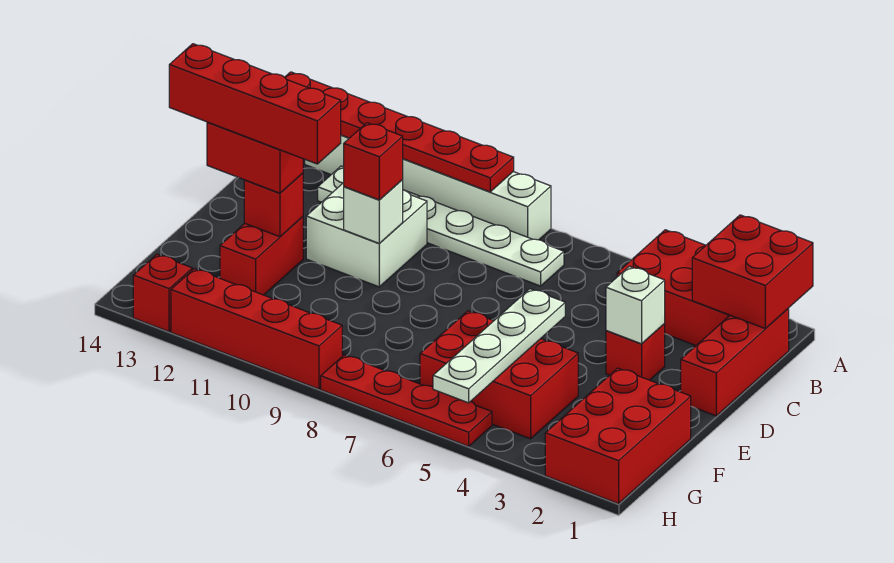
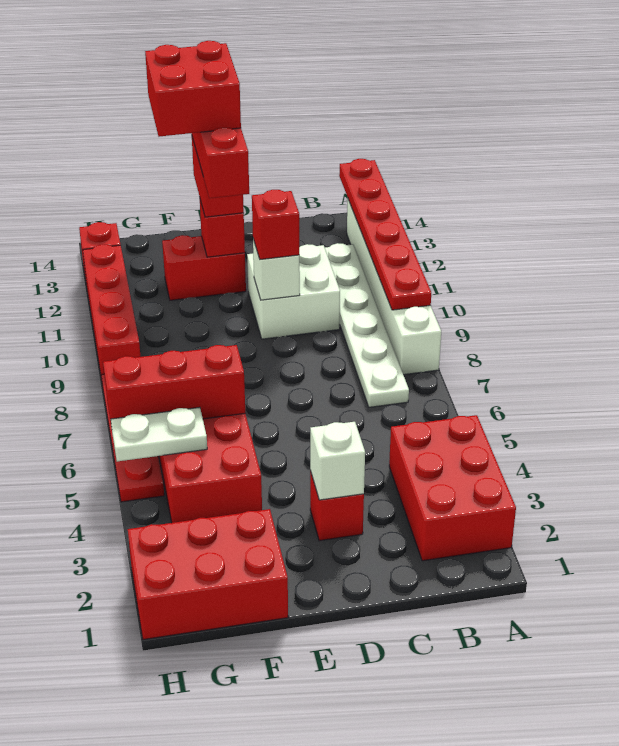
red brick A1:B2 level 2 -> red brick E12:F13 level 5
red brick B1:D1 level 1 -> red brick F6:H6 level 2
white plate E5:H5 level 2 -> white plate G5:H5 level 2

